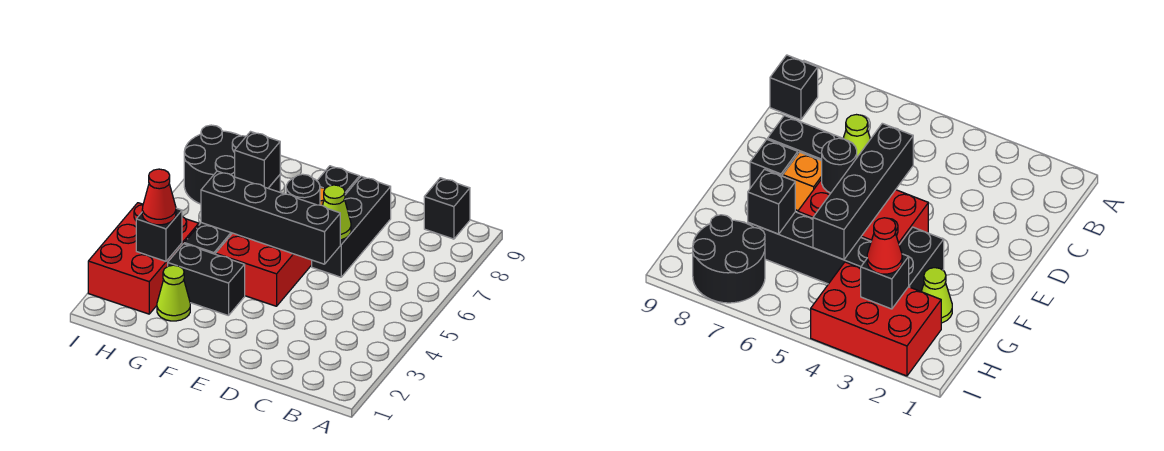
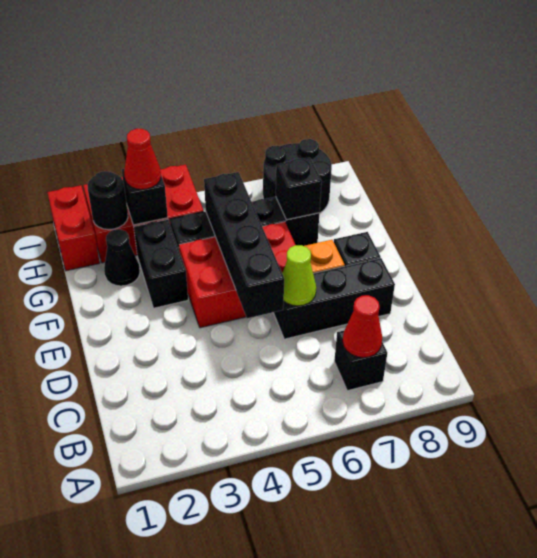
none -> red cone B7 level 2
black brick B9 level 1 -> black brick B7 level 1
black round brick E6 level 2 -> black round brick H2 level 2
lime cone G2 level 1 -> black cone G2 level 1
none -> red brick H1:I1 level 1

